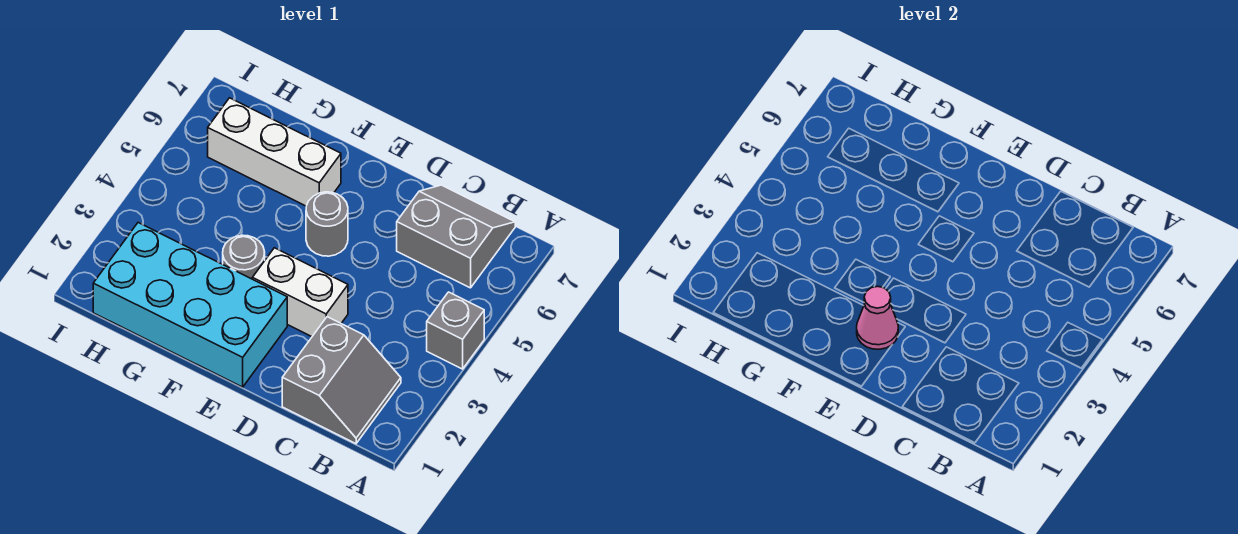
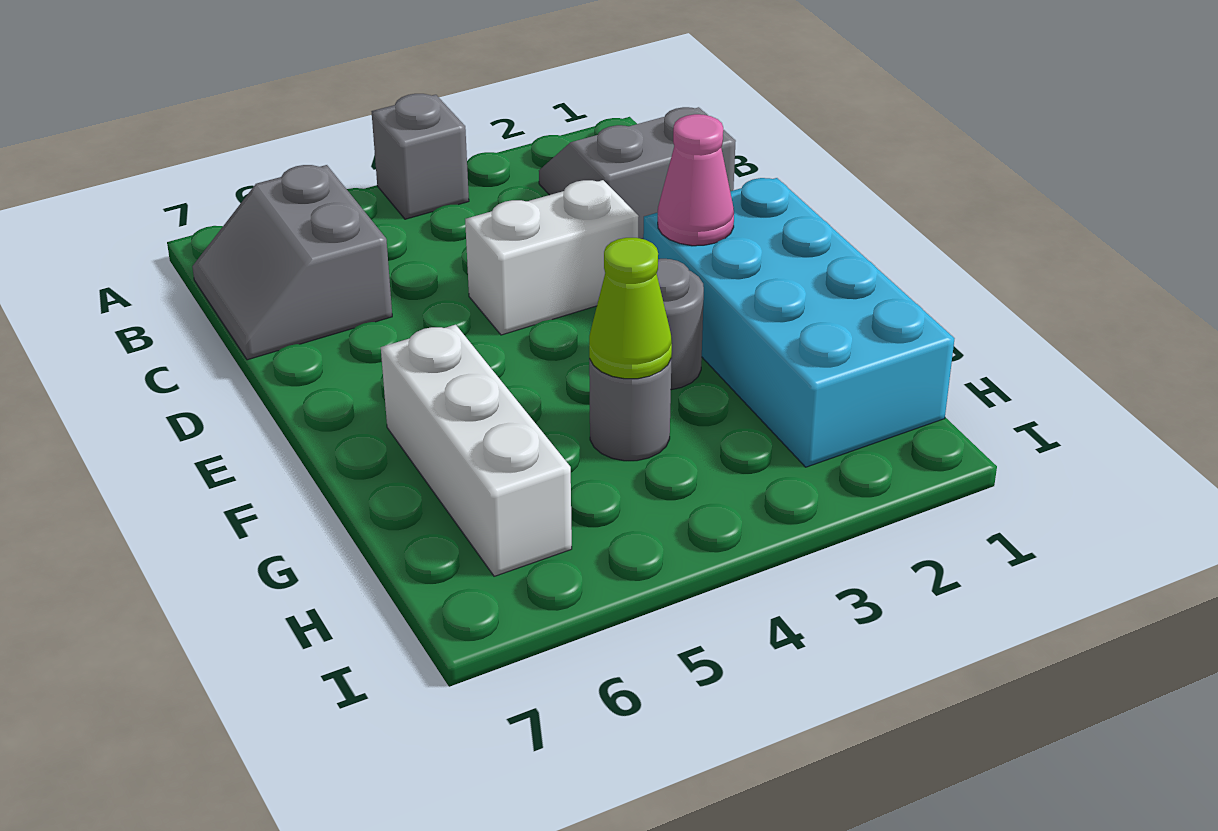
white brick D3:E3 level 1 -> white brick D3:D4 level 1
grey round brick E5 level 1 -> grey round brick G4 level 1
none -> lime cone G4 level 2

